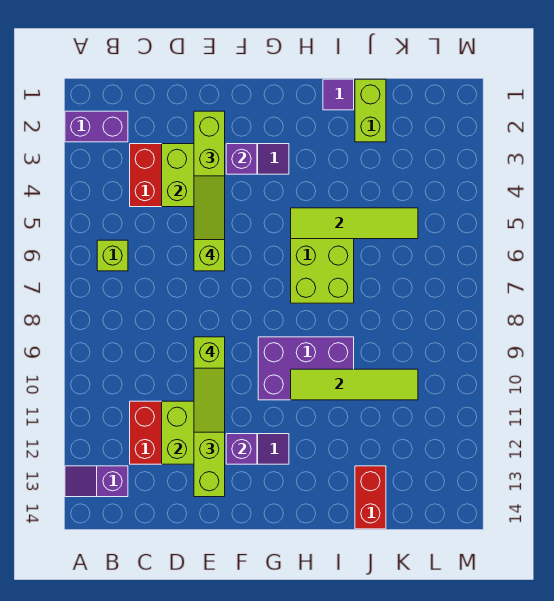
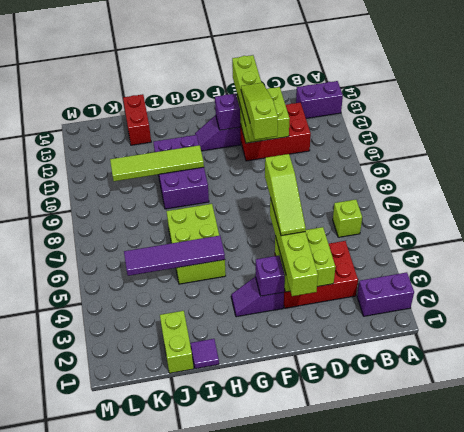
purple slope A13:B13 level 1 top B -> purple brick A13:B13 level 1
purple brick G9:I10 level 1 -> purple brick H9:I11 level 1
lime tile H5:K5 level 2 -> purple tile H5:K5 level 2

